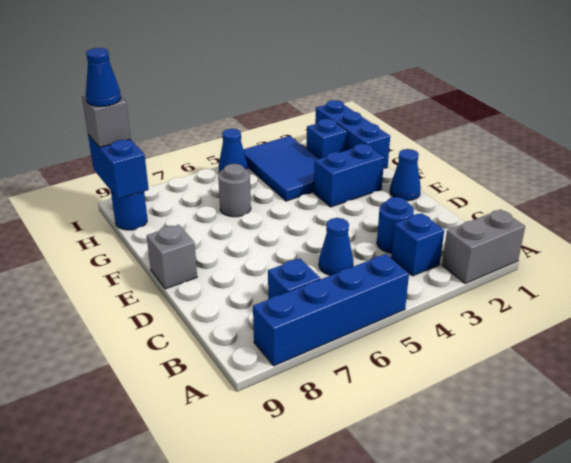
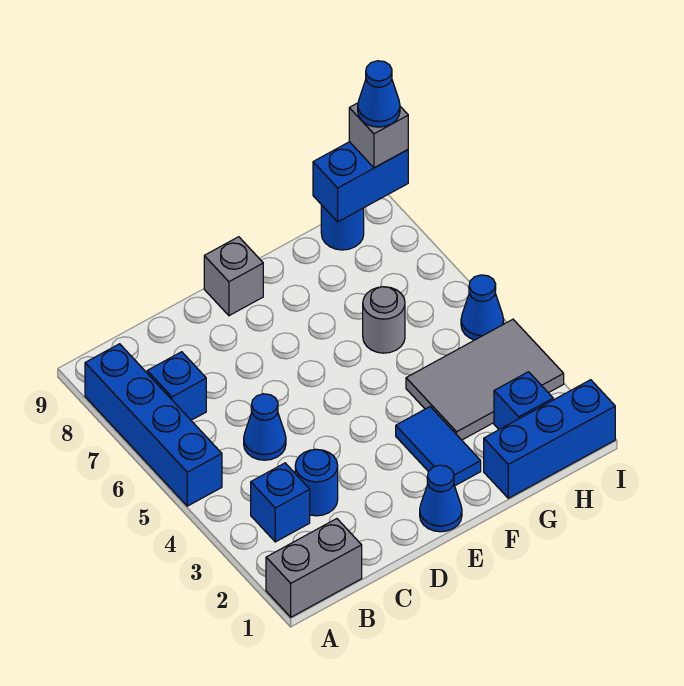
grey brick A1:A2 level 1 -> grey brick A1:B1 level 1
blue brick F2:F3 level 1 -> blue tile F2:F3 level 1
blue tile G3:I4 level 1 -> grey tile G3:I4 level 1

